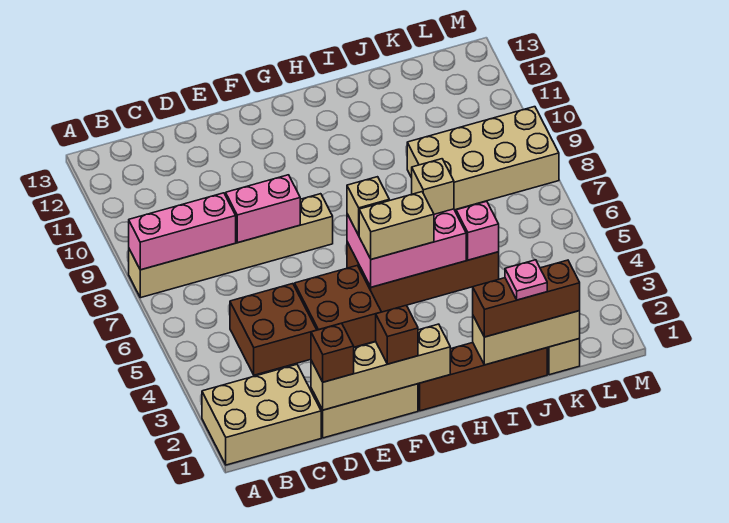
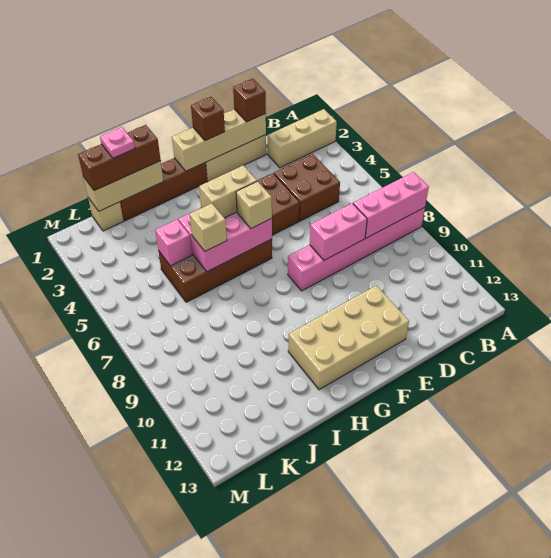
tan brick A1:C2 level 1 -> tan brick A2:C2 level 1
tan brick A8:F8 level 1 -> pink brick A8:F8 level 1
tan brick J8:M9 level 1 -> tan brick E11:H12 level 1

